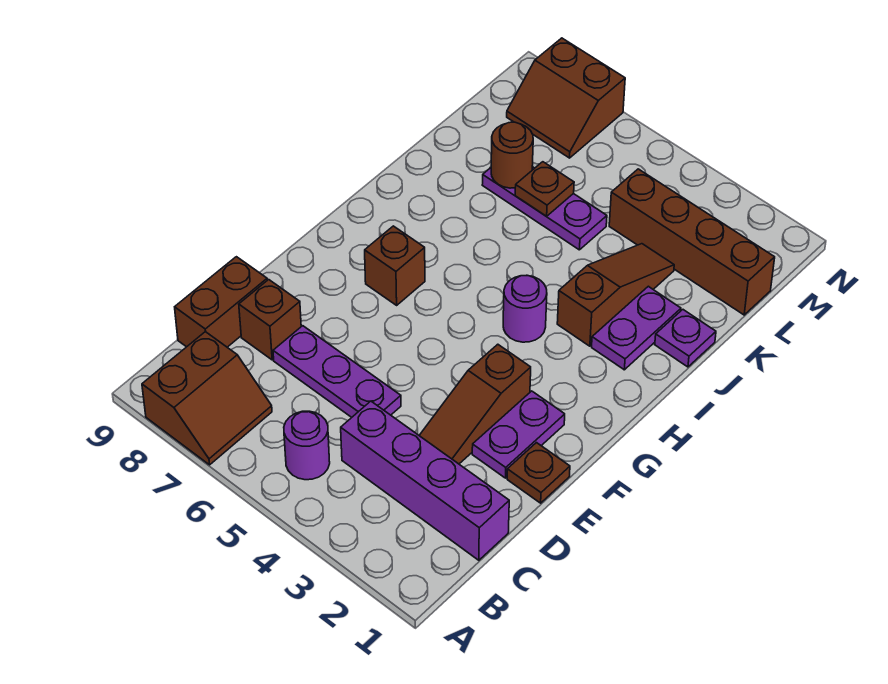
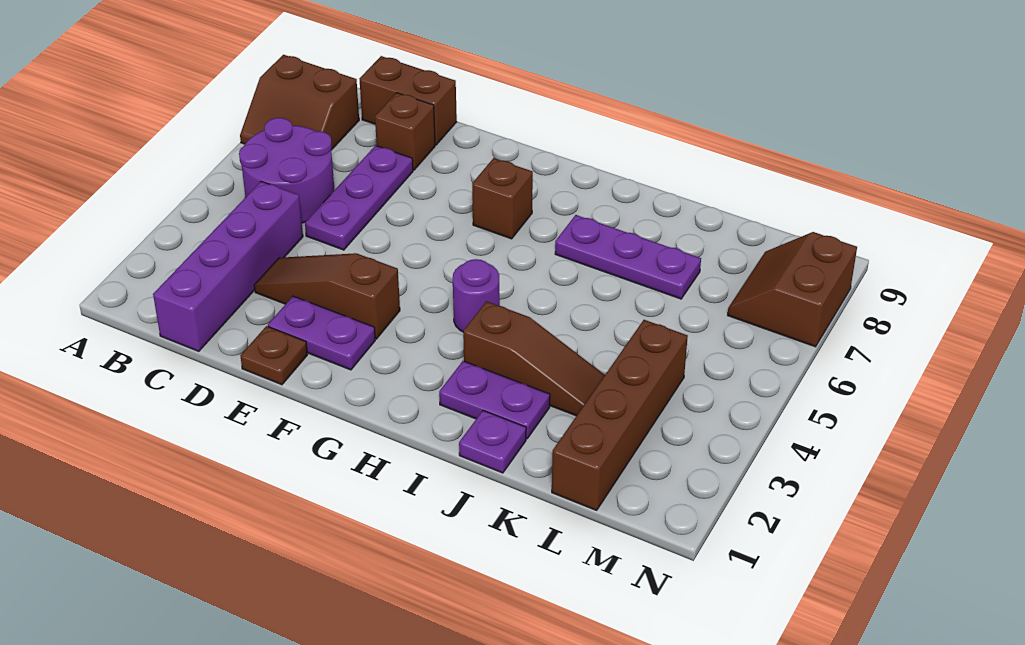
purple round brick B5 level 1 -> purple round brick B5:C6 level 1
purple plate K5:K7 level 1 -> purple plate I7:K7 level 1
brown plate K6 level 2 -> none
brown round brick K7 level 2 -> none

